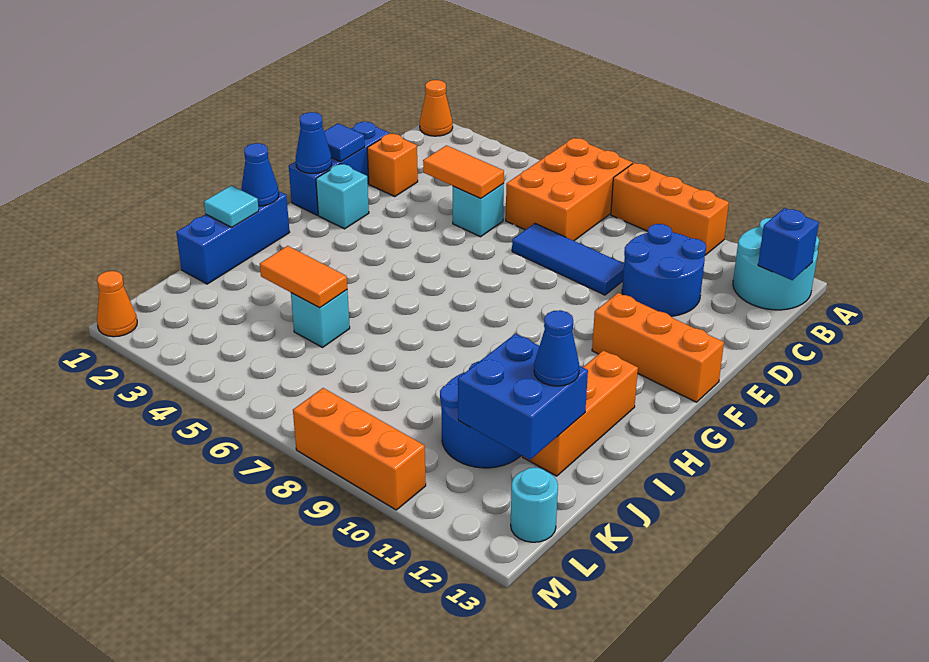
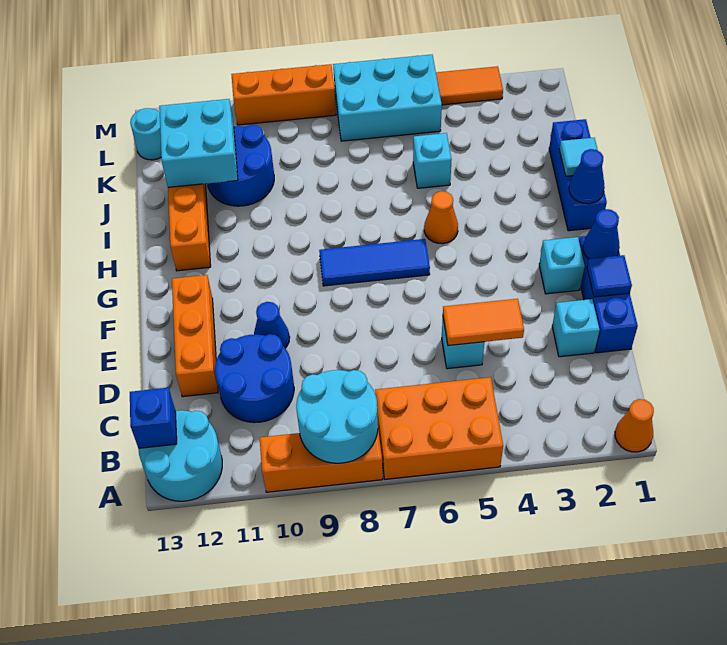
orange brick A6:C7 level 1 -> orange brick A5:B7 level 1
none -> cyan round brick A8:B9 level 2
orange brick D2 level 1 -> cyan brick D2 level 1
blue tile D7:D9 level 1 -> blue tile G6:G8 level 1
orange brick F11:F13 level 1 -> orange brick D12:F12 level 1
orange tile J4:J5 level 2 -> orange tile M3:M4 level 1
blue brick J11:K12 level 2 -> cyan brick J11:K12 level 2
blue cone J12 level 3 -> blue cone E10 level 1
none -> cyan brick L5:M7 level 1
orange cone M1 level 1 -> orange cone H5 level 1

